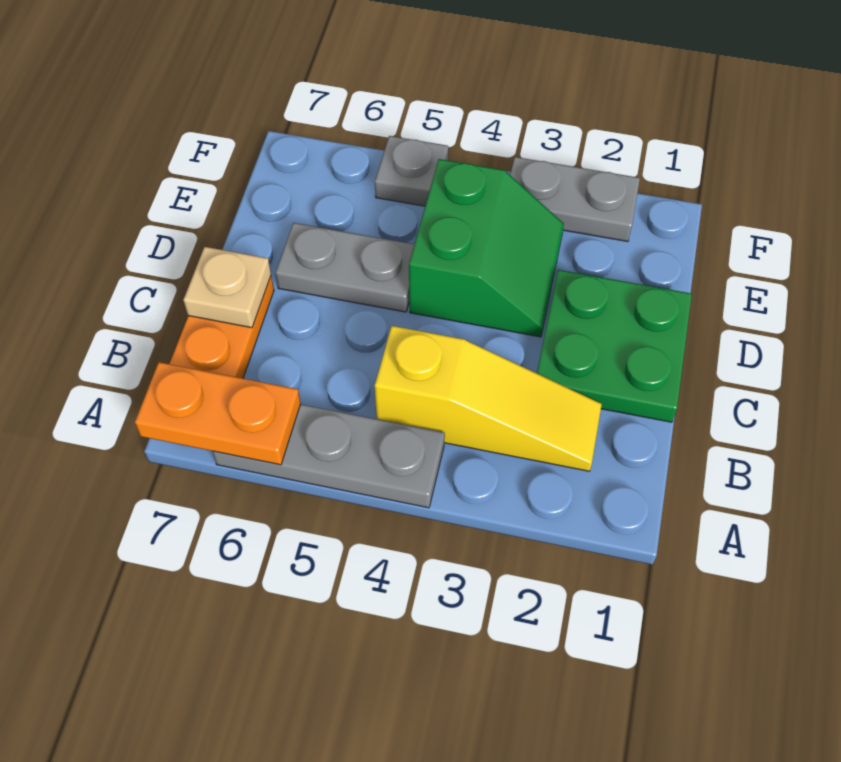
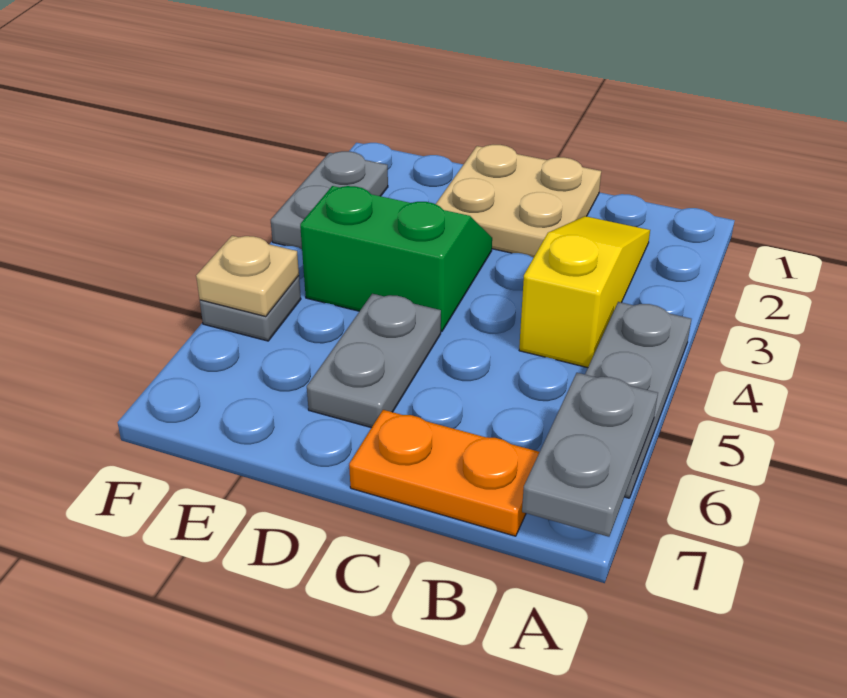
orange plate A6:A7 level 2 -> grey plate A6:A7 level 2
green plate C1:D2 level 1 -> tan plate C1:D2 level 1
tan plate C7 level 2 -> tan plate F5 level 2

